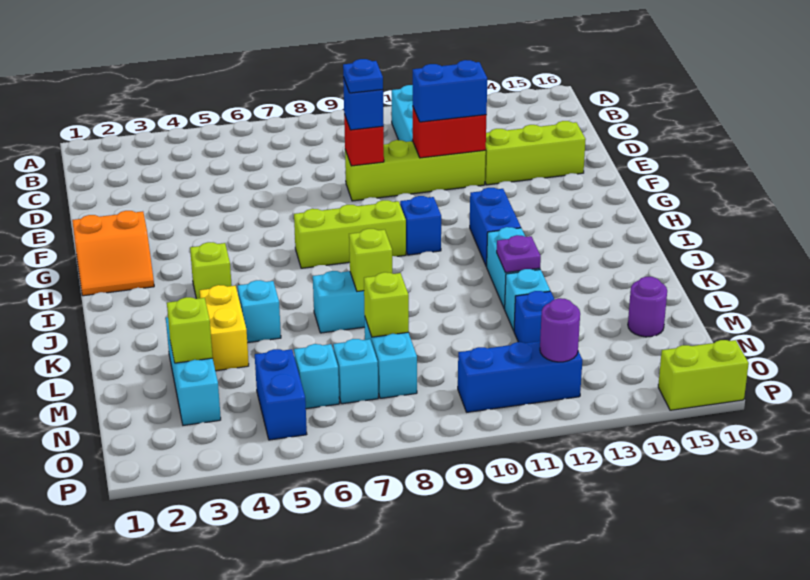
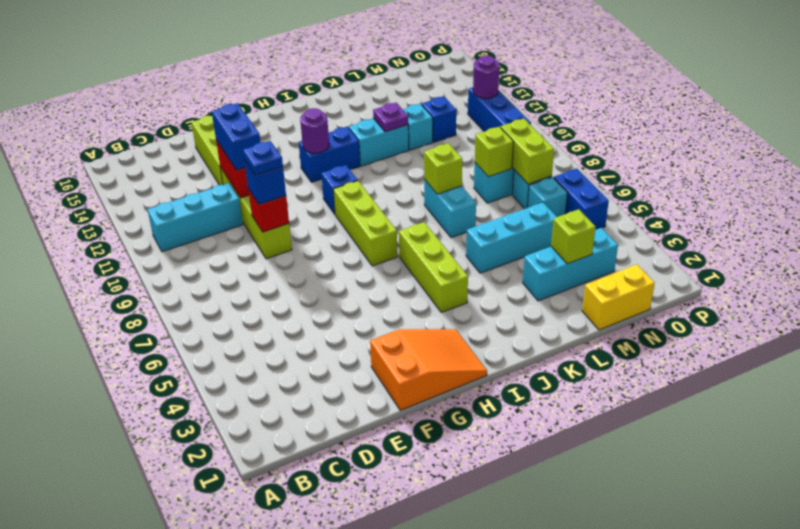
orange slope G1:H2 level 1 top G -> orange slope F1:H2 level 1 top F
lime brick I4 level 1 -> lime brick I4:I6 level 1
yellow brick K4:L4 level 1 -> yellow brick M1:N1 level 1
cyan brick K5 level 1 -> cyan brick K5:M5 level 1
purple round brick M15 level 1 -> purple round brick H12 level 2
blue brick N5:O5 level 1 -> blue brick O5:O6 level 1
lime brick P15:P16 level 1 -> lime brick N7:N8 level 2

